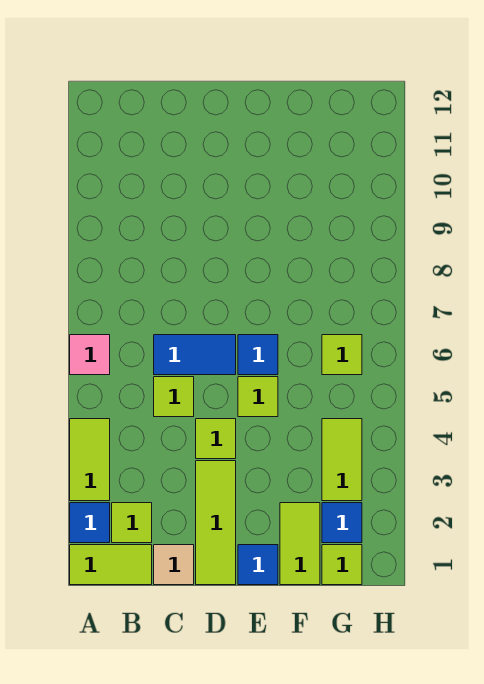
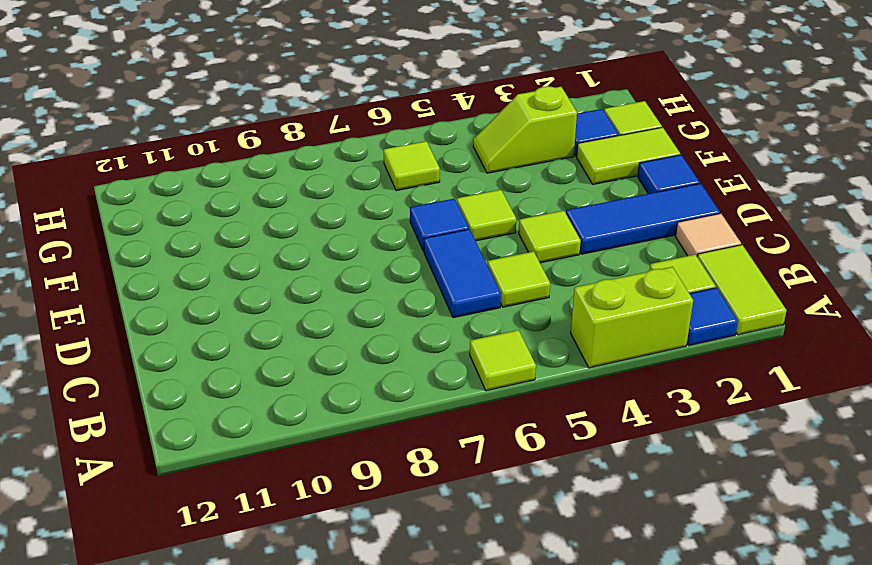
lime tile A3:A4 level 1 -> lime brick A3:A4 level 1
pink tile A6 level 1 -> lime tile A6 level 1
lime tile D1:D3 level 1 -> blue tile D1:D3 level 1
lime tile G3:G4 level 1 -> lime slope G3:G4 level 1 top 3

